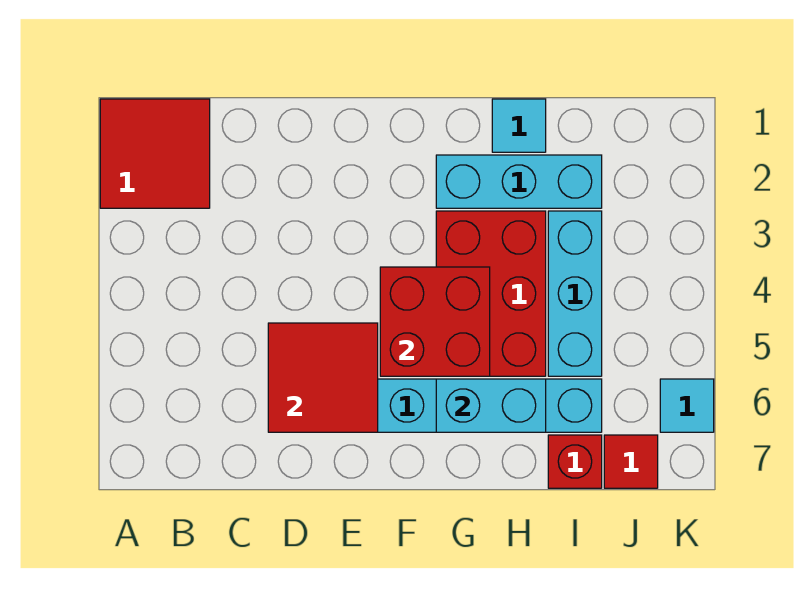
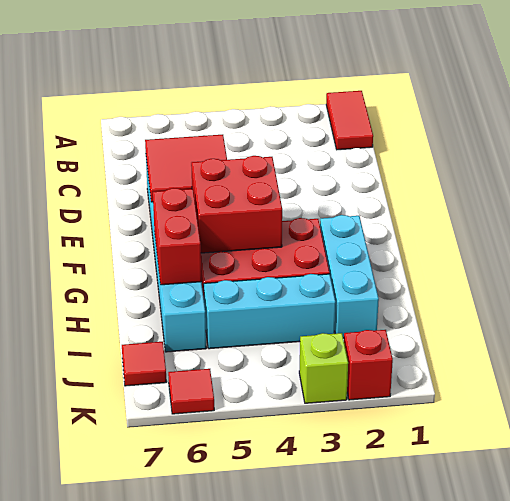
red tile A1:B2 level 1 -> red tile A1:B1 level 1
cyan brick G6:H6 level 2 -> red brick G6:H6 level 2
cyan tile H1 level 1 -> none
red brick I7 level 1 -> red brick K2 level 1
none -> lime brick K3 level 1
cyan tile K6 level 1 -> red tile K6 level 1

